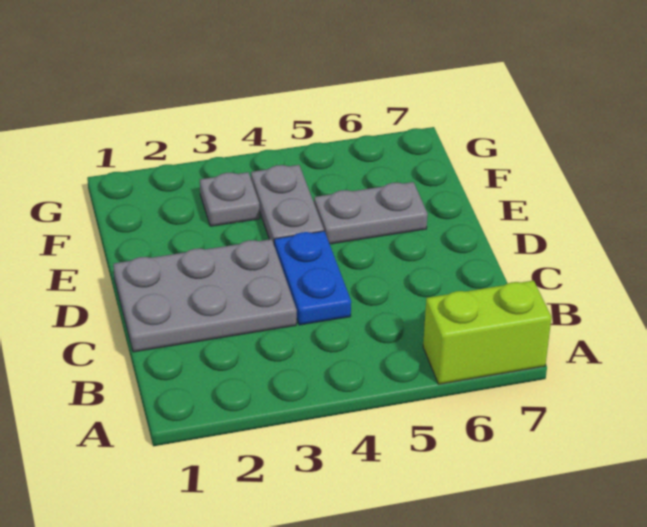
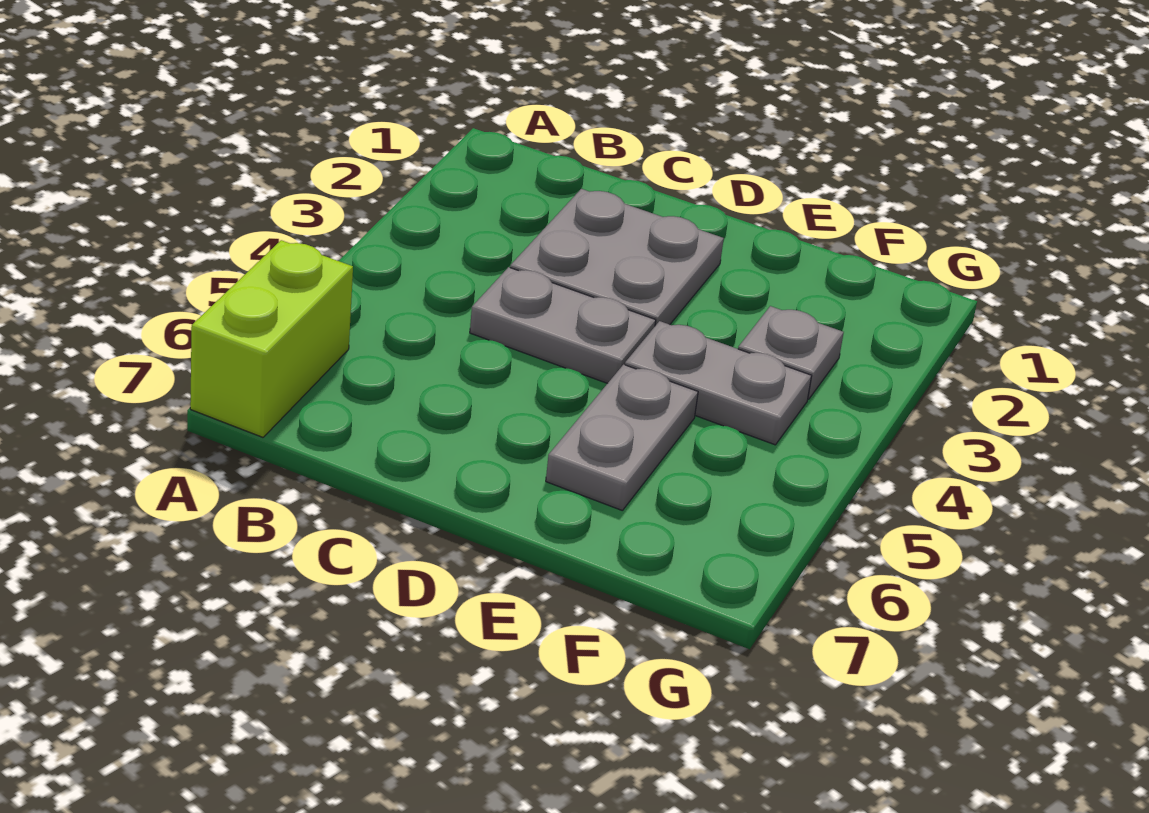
grey plate C1:D3 level 1 -> grey plate C2:D3 level 1
blue plate C4:D4 level 1 -> grey plate C4:D4 level 1

